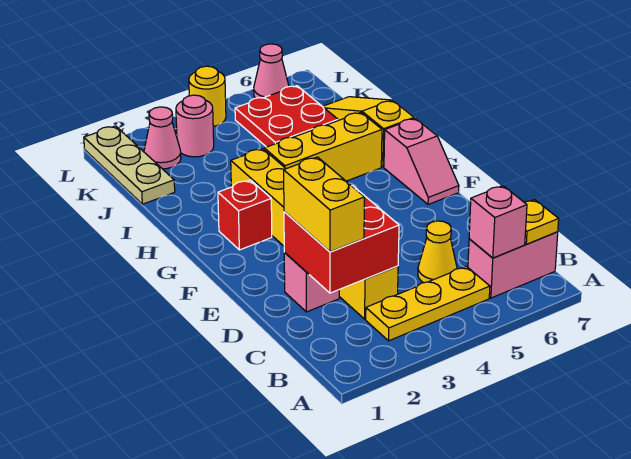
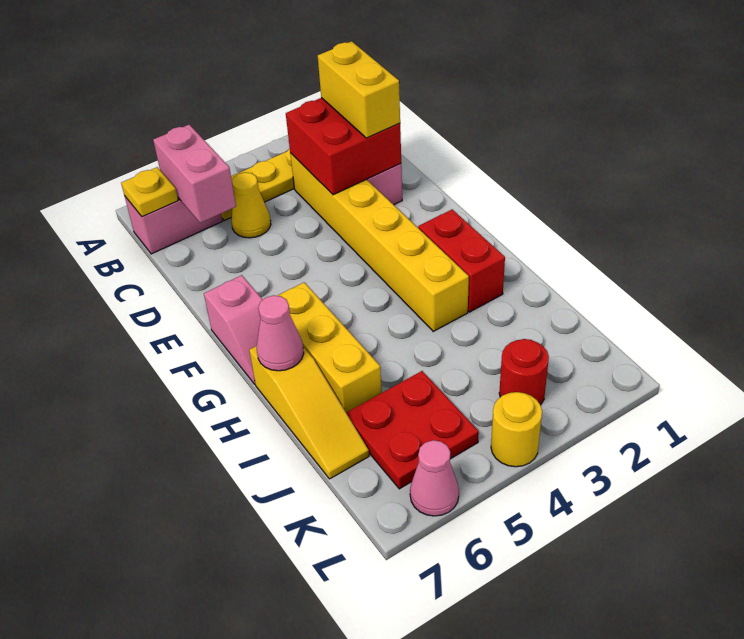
pink brick B6 level 2 -> pink brick B6:C6 level 2
pink slope F7:G7 level 1 top G -> pink slope F7:G7 level 1 top F
red brick G2 level 1 -> red brick G2:H2 level 1
yellow brick H4:H6 level 1 -> yellow brick G6:I6 level 1
tan plate J1:L1 level 1 -> none
pink cone K2 level 1 -> pink cone H7 level 2
pink round brick K3 level 1 -> red round brick K3 level 1

